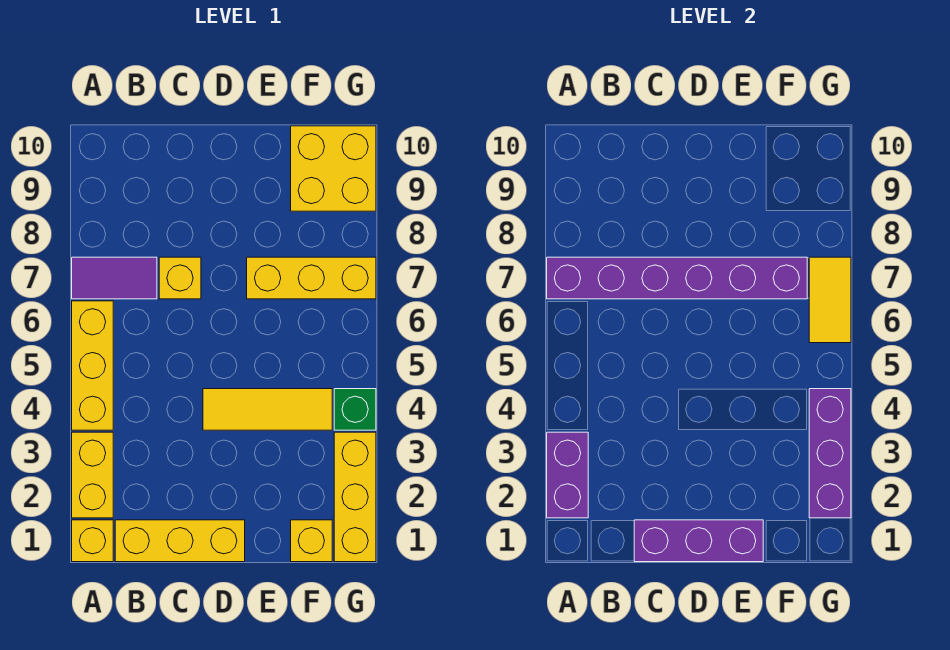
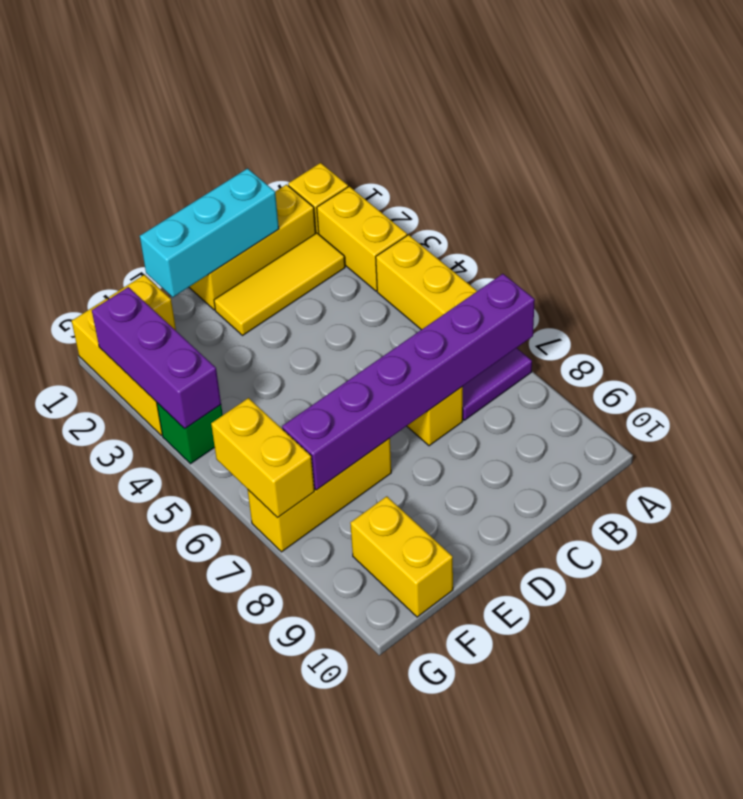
purple brick A2:A3 level 2 -> none
purple brick C1:E1 level 2 -> cyan brick C1:E1 level 2
yellow tile D4:F4 level 1 -> yellow tile B2:D2 level 1
yellow brick F9:G10 level 1 -> yellow brick F9:F10 level 1
yellow tile G6:G7 level 2 -> yellow brick G6:G7 level 2

